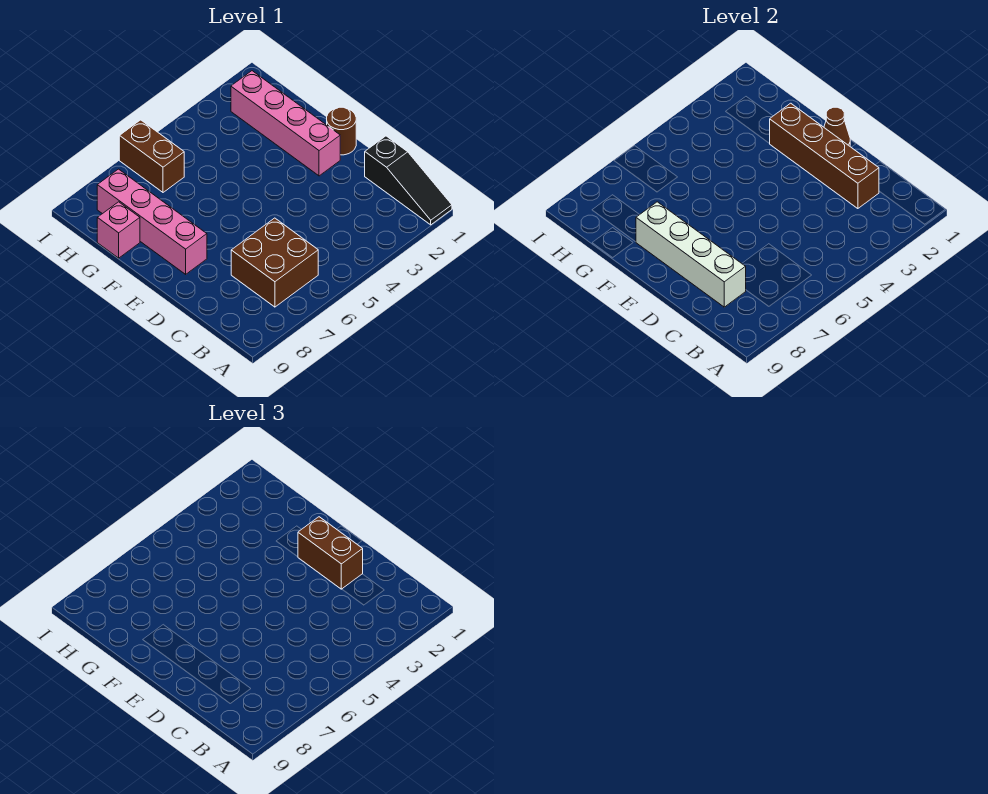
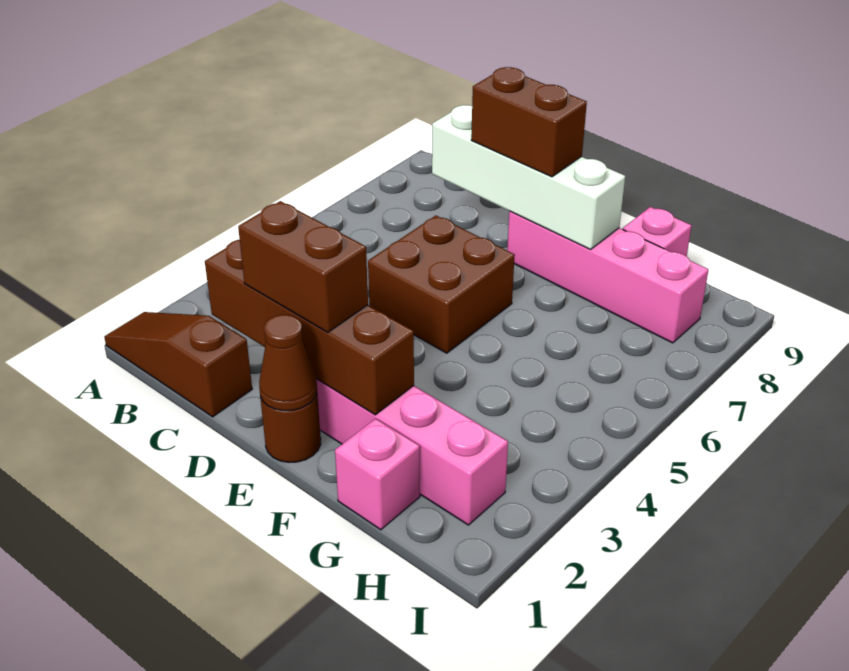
black slope A1:C1 level 1 top C -> brown slope A1:C1 level 1 top C
brown brick B6:C7 level 1 -> brown brick D5:E6 level 1
none -> pink brick G1 level 1
brown brick H6:I6 level 1 -> brown brick D8:E8 level 3

